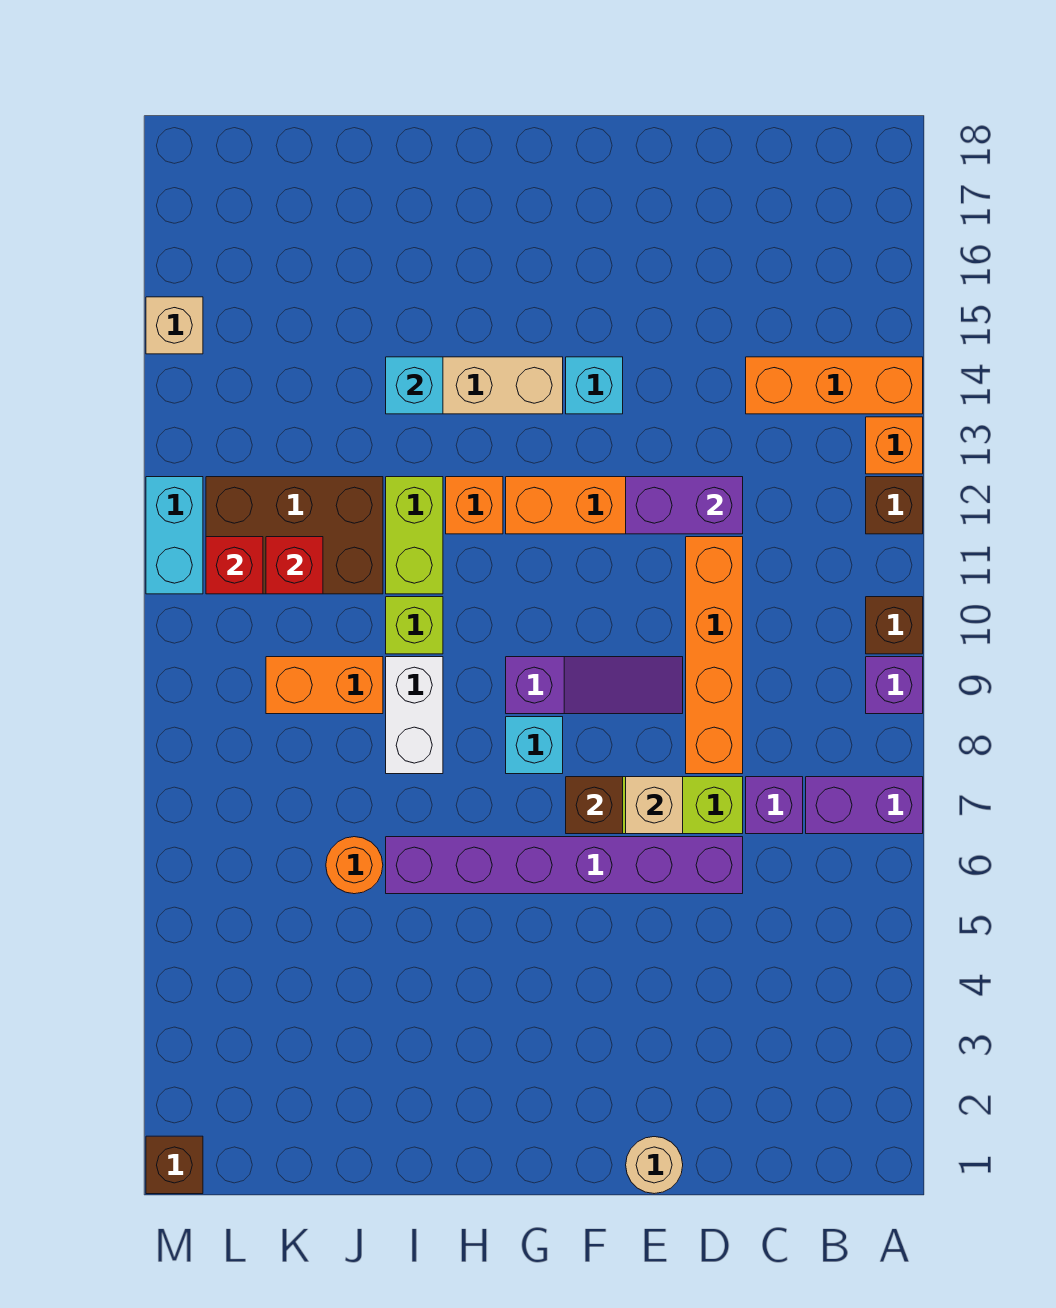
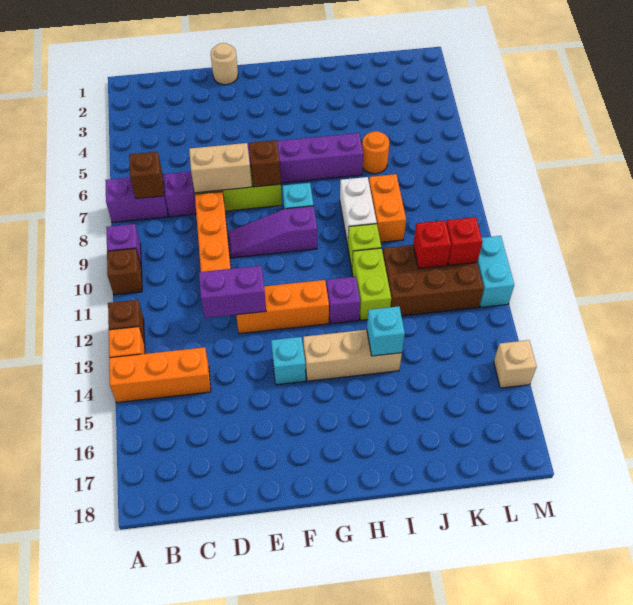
tan brick E7 level 2 -> tan brick D7:E7 level 2
orange brick H12 level 1 -> purple brick H12 level 1
orange brick J9:K9 level 1 -> orange brick J8:J9 level 1
brown brick M1 level 1 -> brown brick B7 level 2

